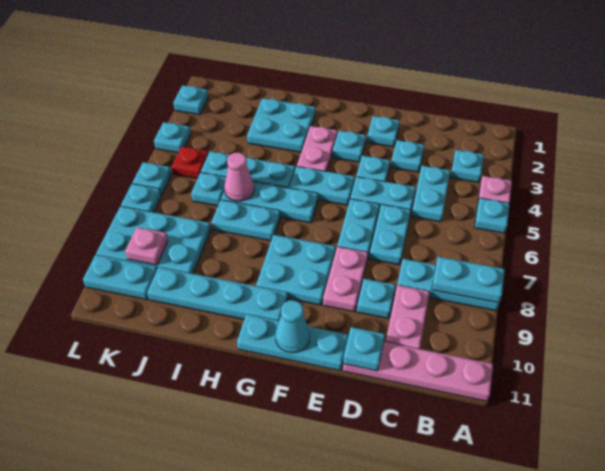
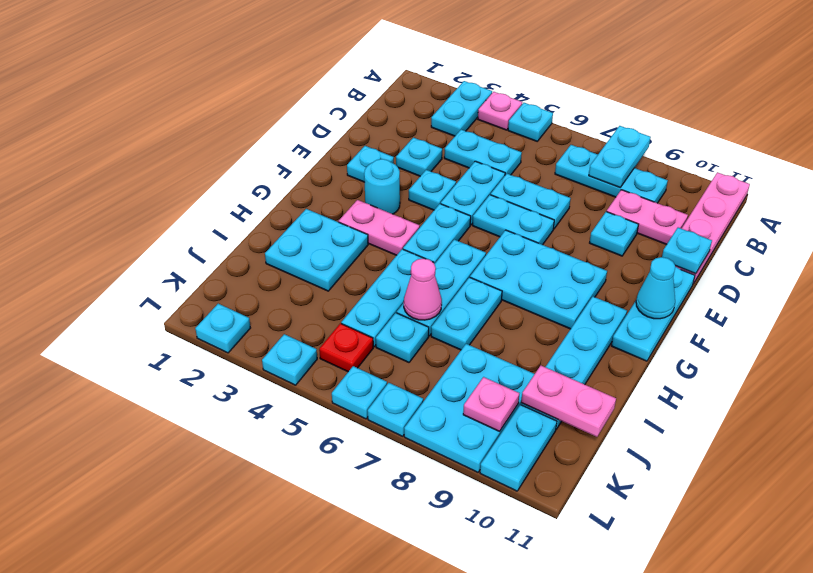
cyan plate A8:C8 level 1 -> cyan plate B7:B9 level 1
cyan plate B3 level 1 -> cyan plate A3:B3 level 1
pink plate E8:E9 level 1 -> pink plate J10:J11 level 2
cyan plate F3 level 1 -> cyan round brick F3 level 1
cyan plate F8:G9 level 1 -> cyan plate F7:G9 level 1

